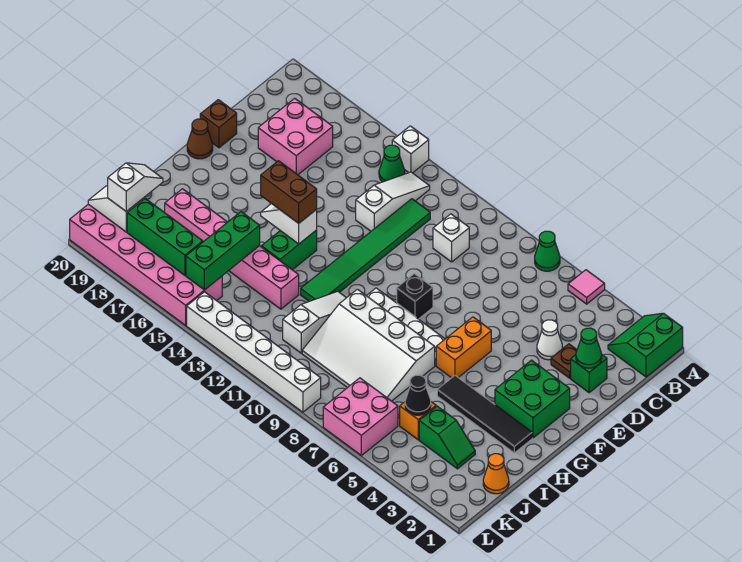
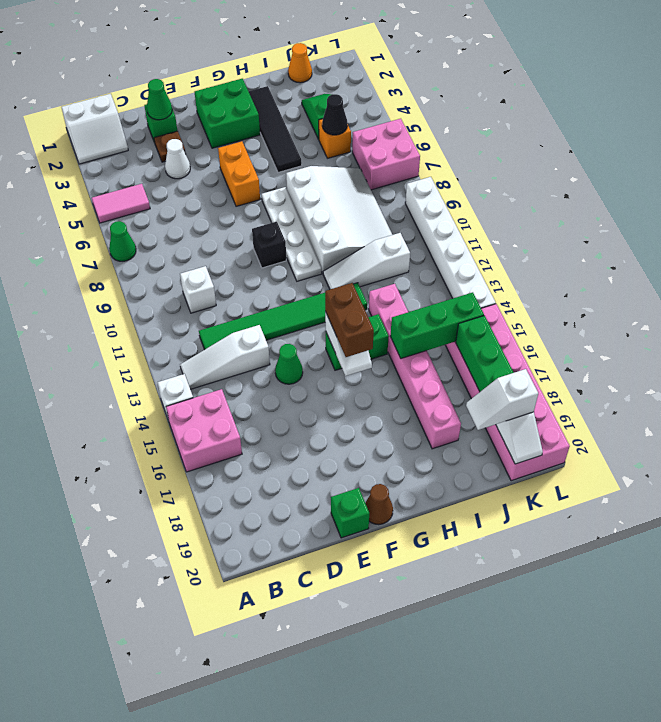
green slope A1:B2 level 1 top 1 -> white slope A1:B2 level 1 top 1
pink tile A5 level 1 -> pink tile A5:B5 level 1
green cone B14 level 1 -> green cone E14 level 1
pink brick C17:D18 level 1 -> pink brick A15:B16 level 1
brown brick E20 level 1 -> green brick E20 level 1
orange brick F6:G6 level 1 -> orange brick F5:F6 level 1

